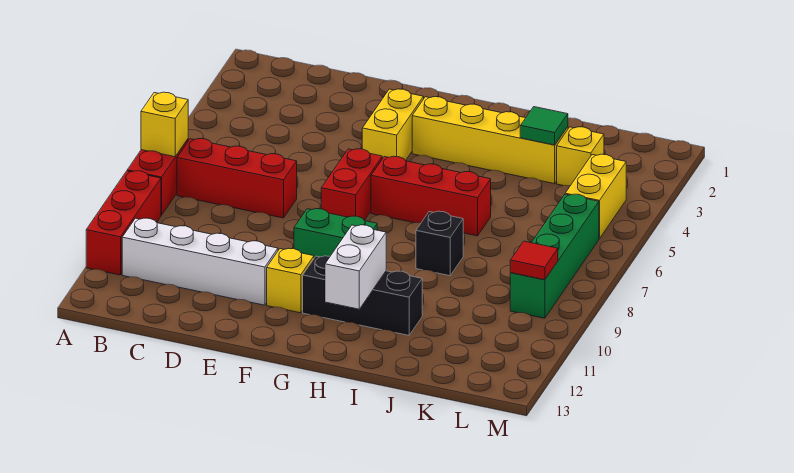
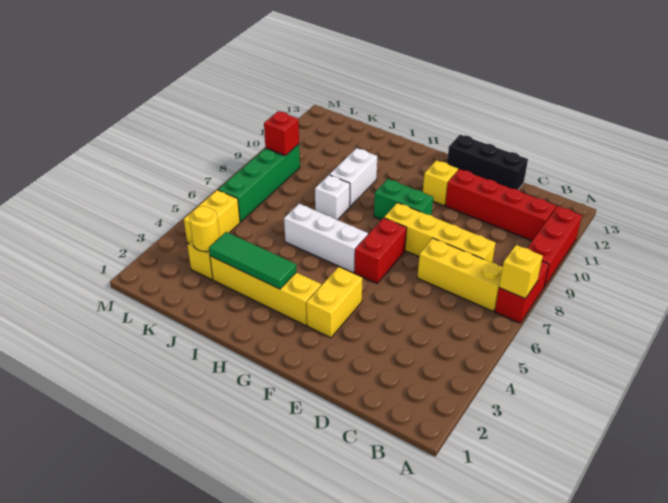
red brick B7:D7 level 1 -> yellow brick B7:D7 level 1
white brick B11:E11 level 1 -> red brick B11:E11 level 1
none -> yellow brick C8:F8 level 1
red brick G6:I6 level 1 -> white brick G6:I6 level 1
black brick G11:I11 level 1 -> black brick D13:F13 level 1
white brick H11:H12 level 2 -> white brick I9:I10 level 1
black brick I8 level 1 -> white brick I8 level 1
green tile J3 level 2 -> green tile H3:J3 level 2
none -> yellow round brick K3 level 2
red tile L9 level 2 -> red brick L9 level 2

